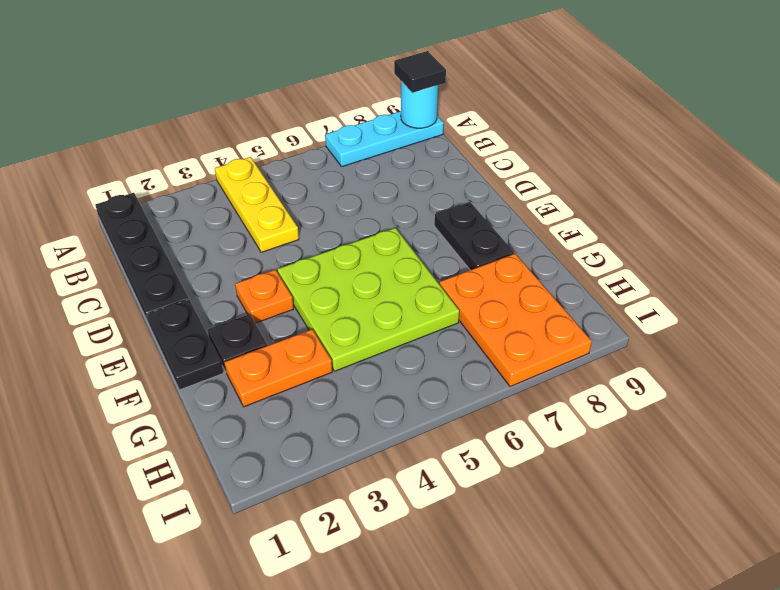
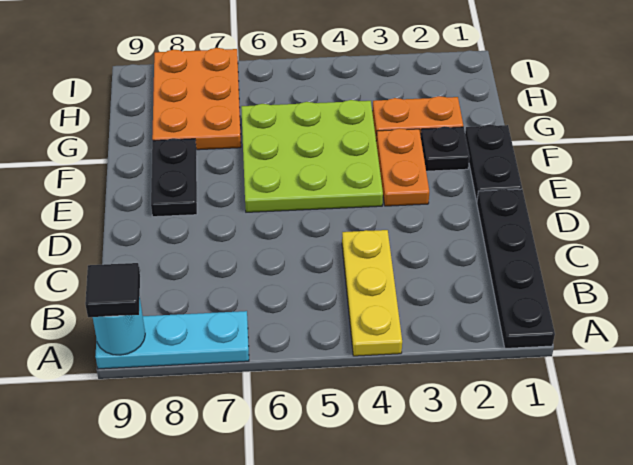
orange plate E3 level 1 -> orange plate E3:F3 level 1

